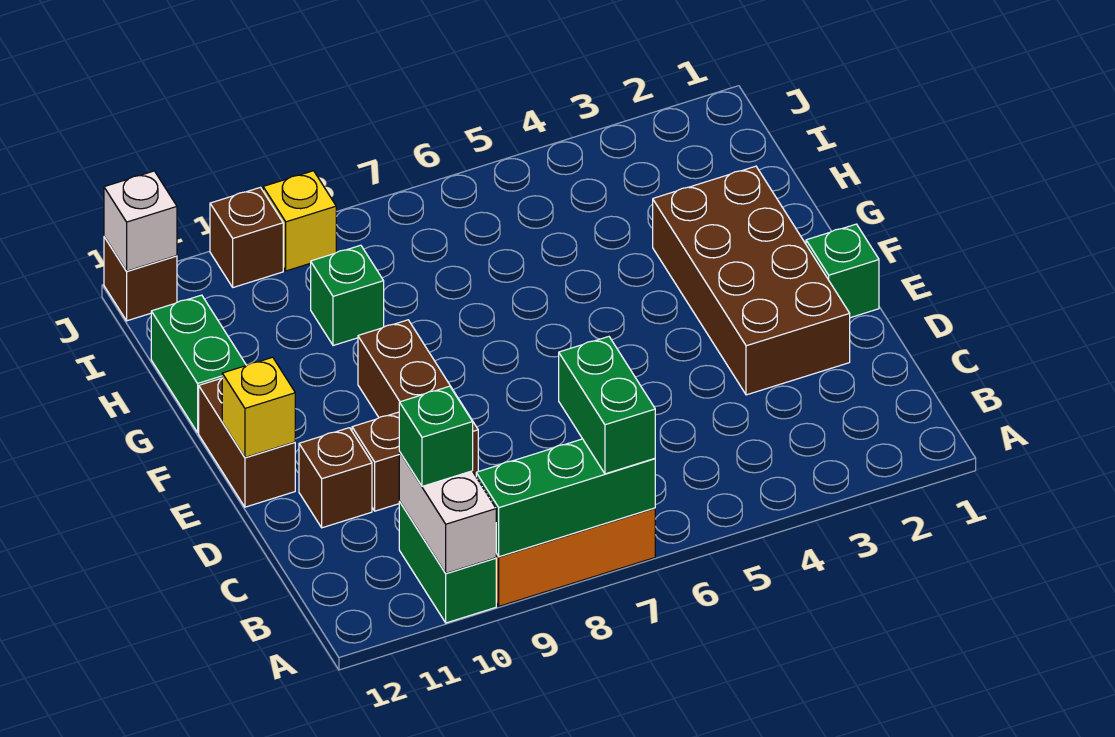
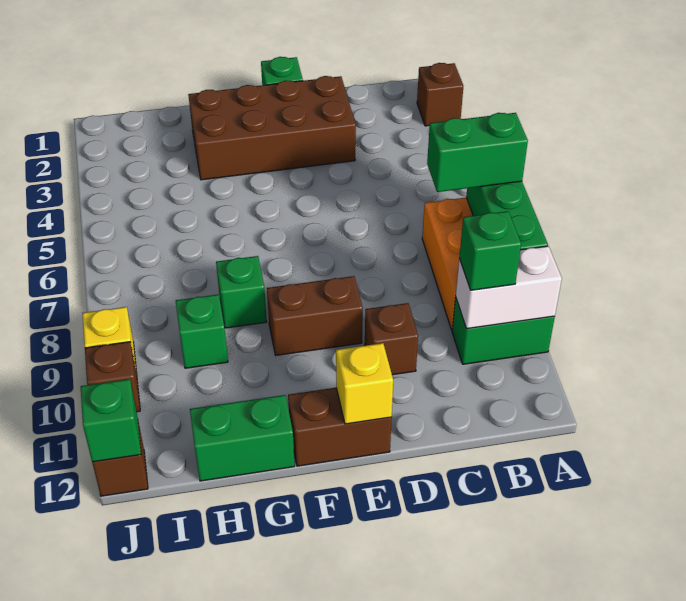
brown brick D9:F9 level 1 -> brown brick E9:F9 level 1
brown brick D11 level 1 -> brown brick A2 level 1
none -> green brick G8 level 1
white brick J12 level 2 -> green brick J12 level 2

